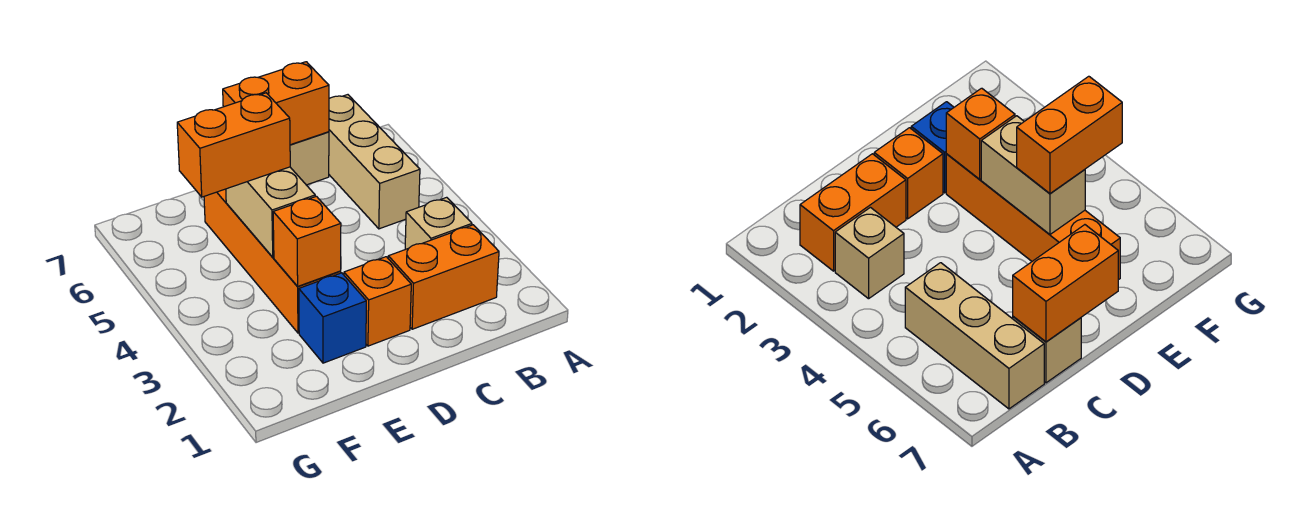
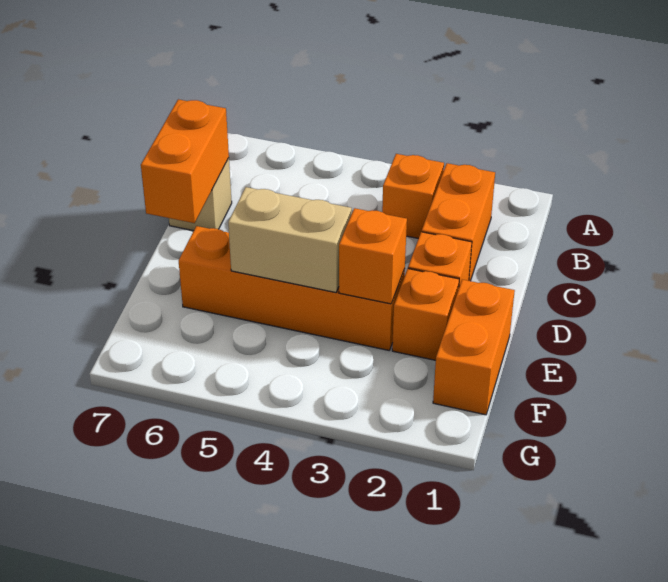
tan brick B3 level 1 -> orange brick B3 level 1
tan brick B5:B7 level 1 -> none
blue brick E2 level 1 -> orange brick E2 level 1
orange brick E5:F5 level 3 -> orange brick E1:F1 level 1

